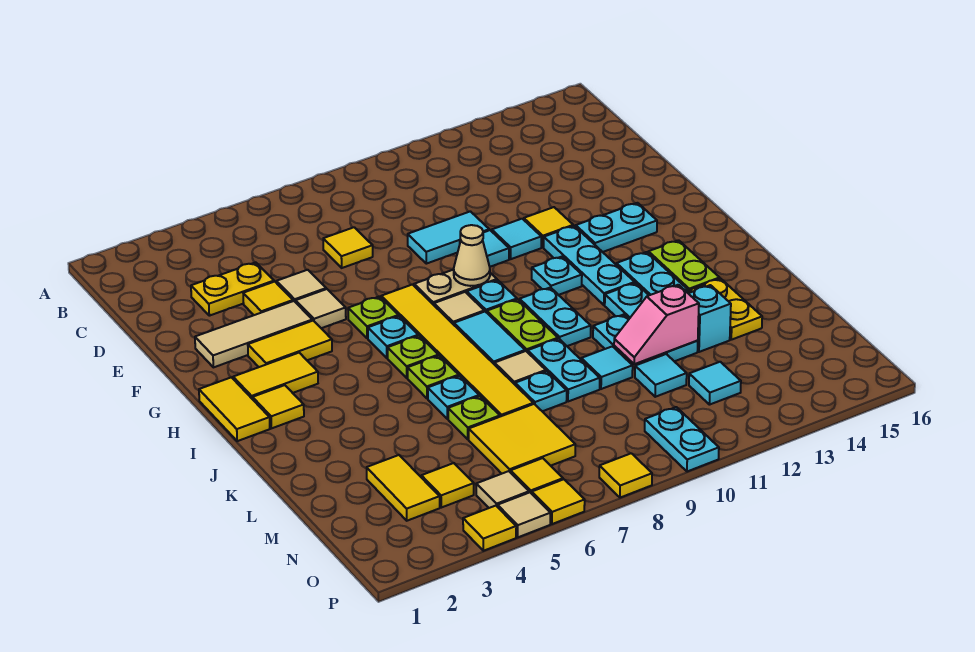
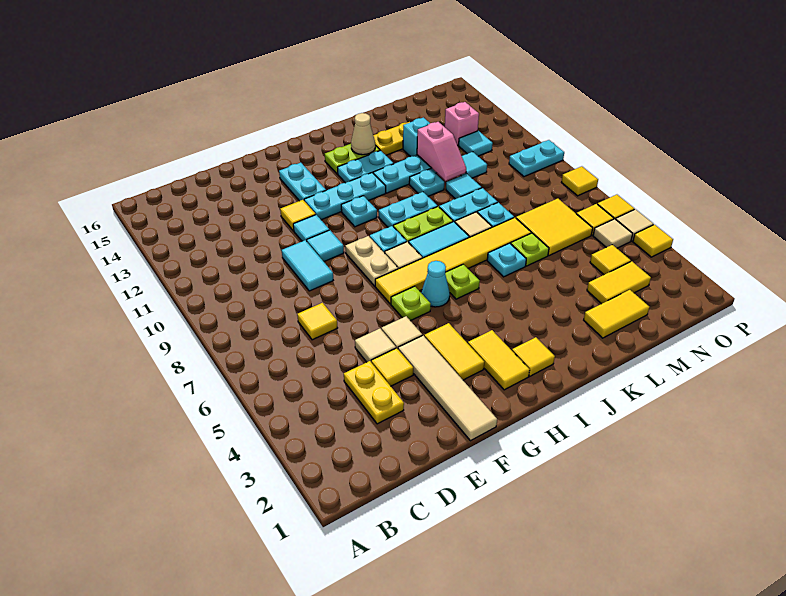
tan tile F2:F4 level 1 -> tan tile F1:F4 level 1
tan cone G9 level 2 -> tan cone J14 level 2
yellow tile H1:I1 level 1 -> yellow tile L2:M2 level 1
cyan plate H6 level 1 -> cyan cone H6 level 1
lime plate J6 level 1 -> none
none -> pink brick N13 level 1

